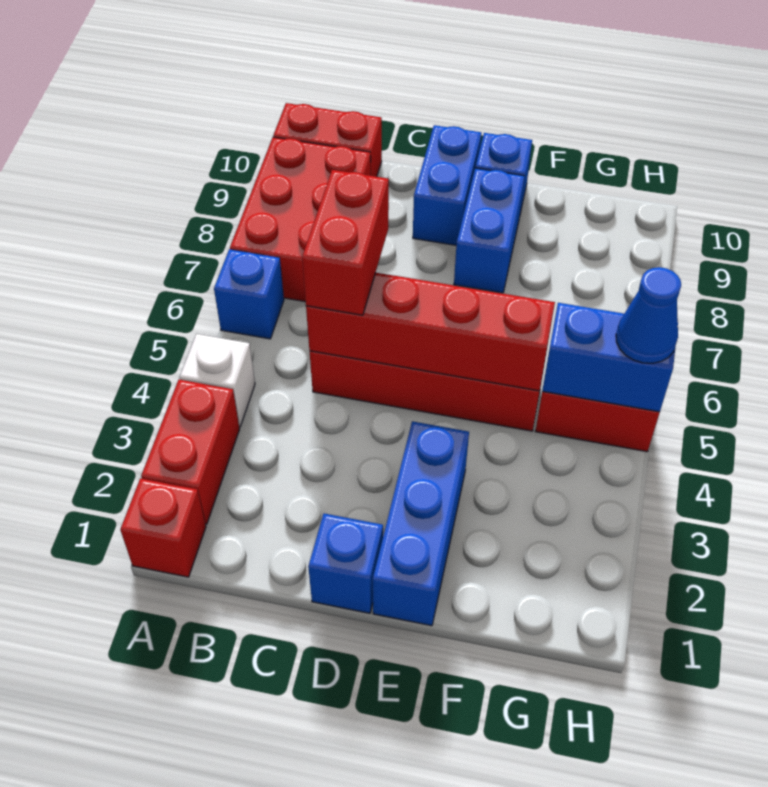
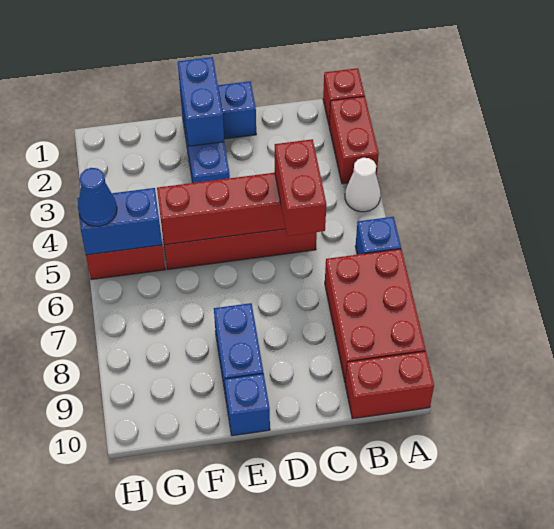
white brick A4 level 1 -> white cone A4 level 1
blue brick D9:D10 level 1 -> blue brick E1:E2 level 2

